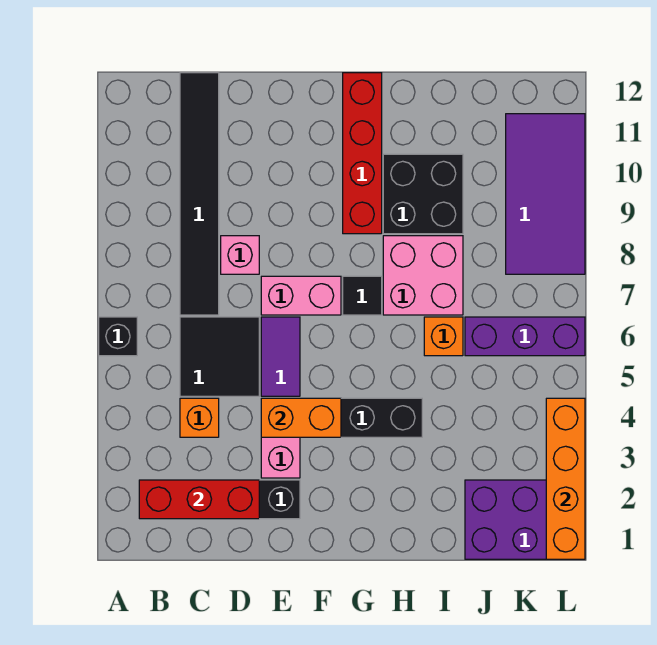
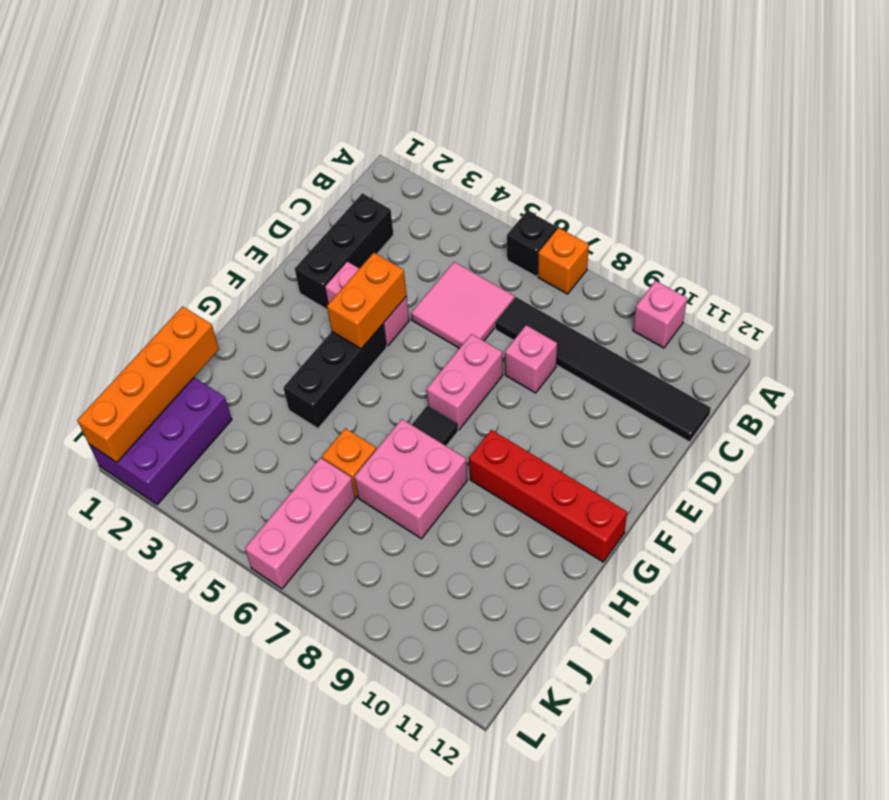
none -> pink brick A10 level 1
red brick B2:D2 level 2 -> none
orange brick C4 level 1 -> orange brick A7 level 1
black tile C5:D6 level 1 -> pink tile C5:D6 level 1
purple tile E5:E6 level 1 -> none
black brick H9:I10 level 1 -> none
purple brick J6:L6 level 1 -> pink brick J6:L6 level 1
purple tile K8:L11 level 1 -> none
orange brick L1:L4 level 2 -> orange brick I1:L1 level 2

